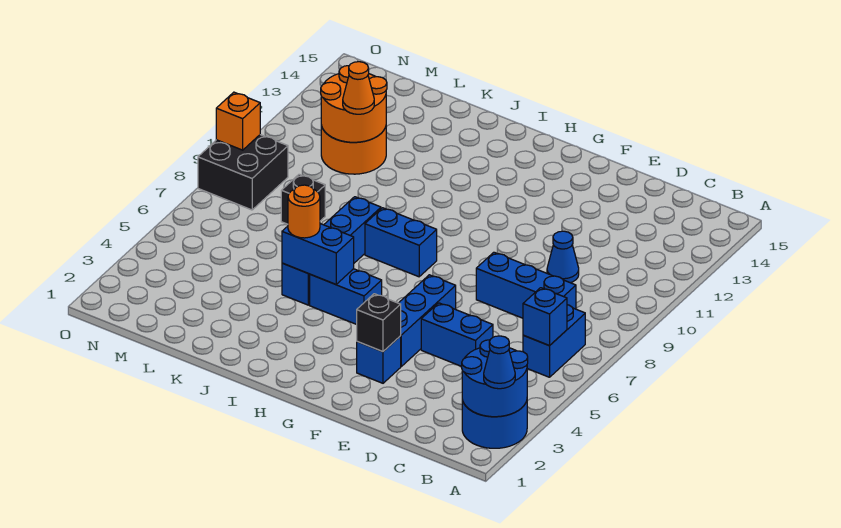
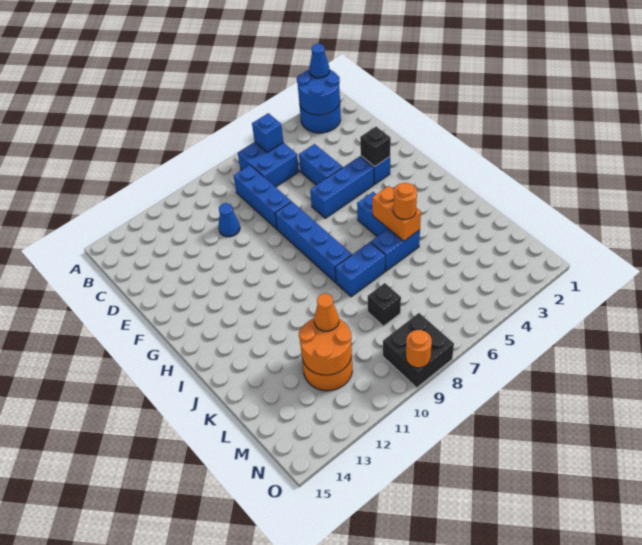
blue brick B6:B7 level 1 -> blue brick B6:C7 level 1
blue brick H8:I8 level 1 -> blue brick F8:I8 level 1
blue brick I5:J5 level 2 -> orange brick I5:J5 level 2
orange brick O9 level 2 -> orange round brick O9 level 2

